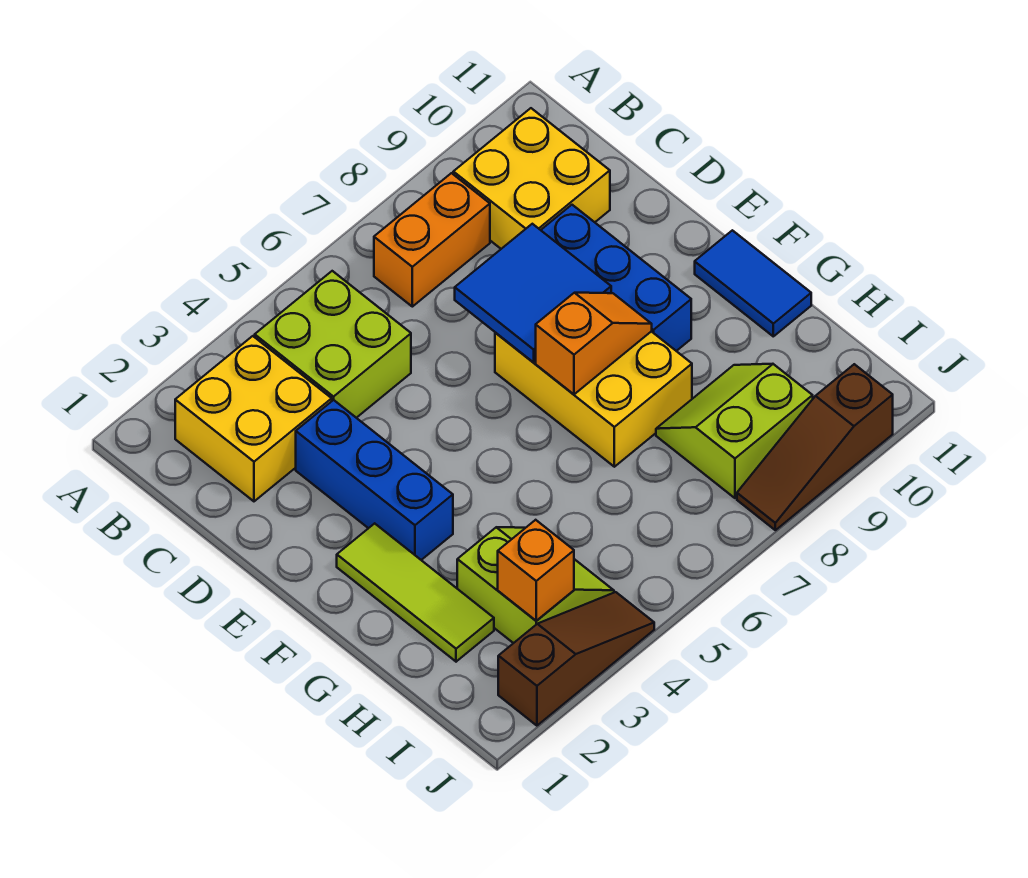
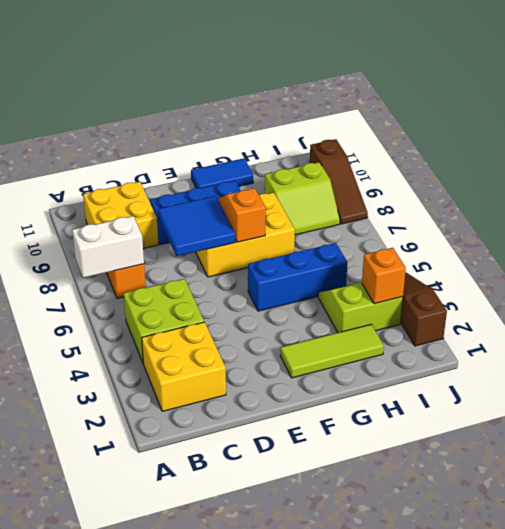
none -> white brick A7:B7 level 2
blue brick D3:F3 level 1 -> blue brick F5:H5 level 1
lime slope H8:I9 level 1 top I -> lime slope H8:I9 level 1 top 9

